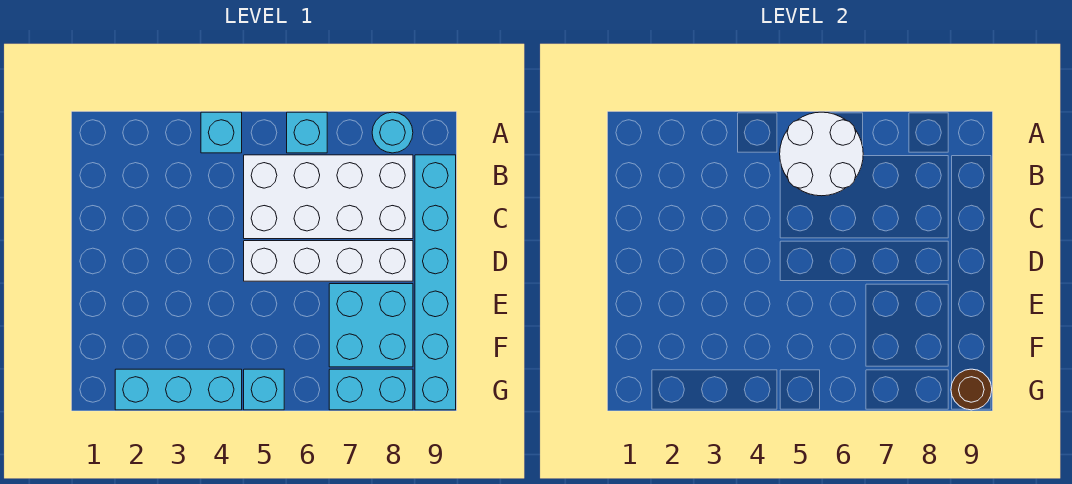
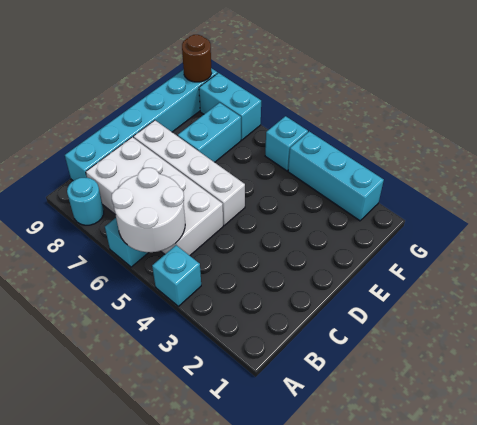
cyan brick E7:F8 level 1 -> cyan brick E7:F7 level 1

